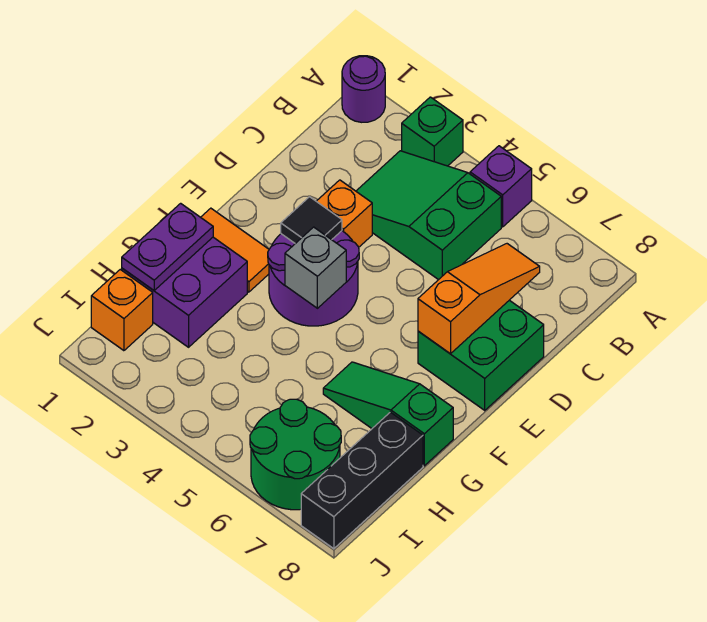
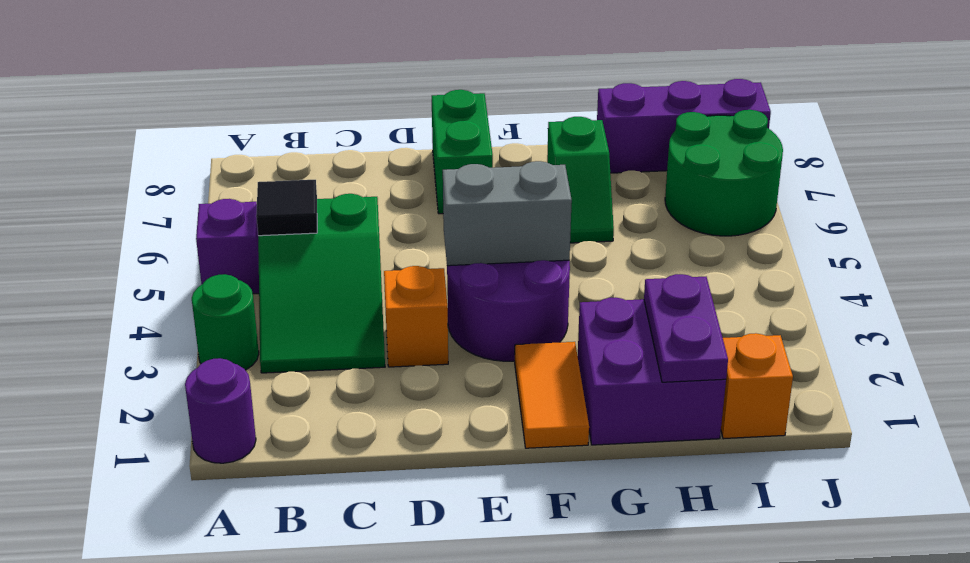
green brick A3 level 1 -> green round brick A3 level 1
orange slope C7:E7 level 2 top E -> none
green brick D7:E8 level 1 -> green brick E7:E8 level 1
black tile E3 level 2 -> black tile B5 level 2
grey brick F4 level 2 -> grey brick E4:F4 level 2
purple plate G1:H1 level 2 -> purple plate H1:H2 level 2
green slope G6:G8 level 1 top 8 -> green slope G6:G7 level 1 top 7
black brick H8:J8 level 1 -> purple brick H8:J8 level 1

